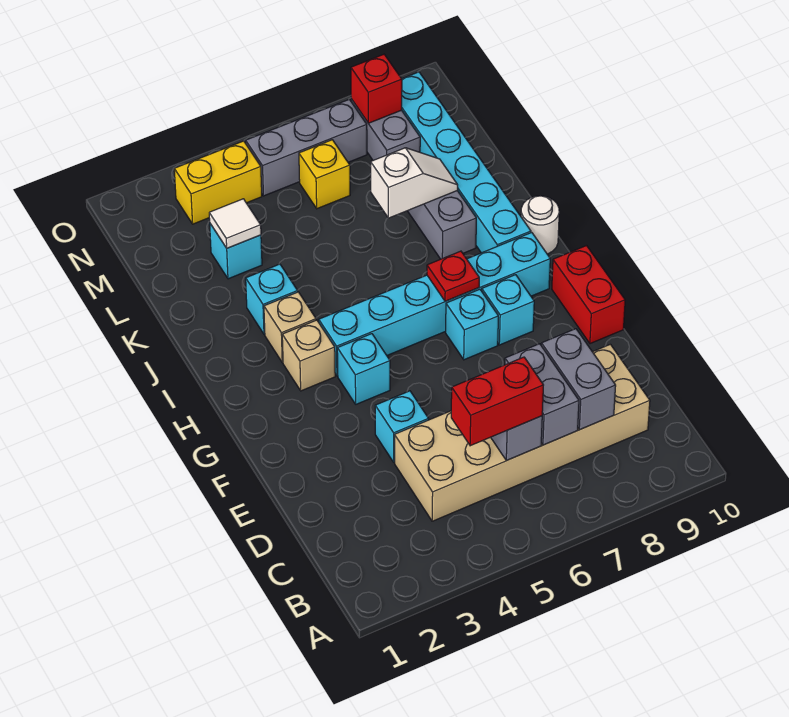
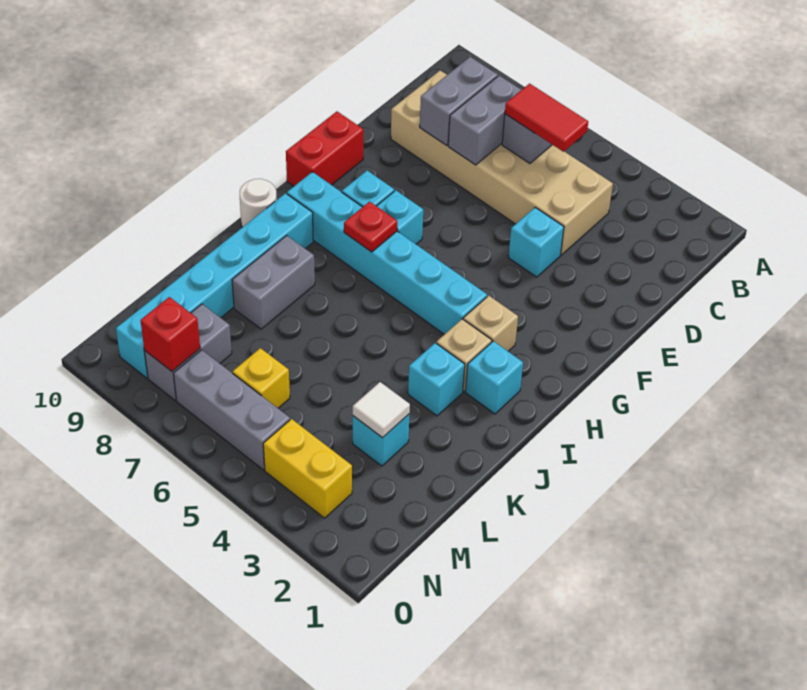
red brick C5:C6 level 3 -> red tile C5:C6 level 3
cyan brick G4 level 1 -> cyan brick I2 level 1
white slope K7:K8 level 2 top 7 -> none

